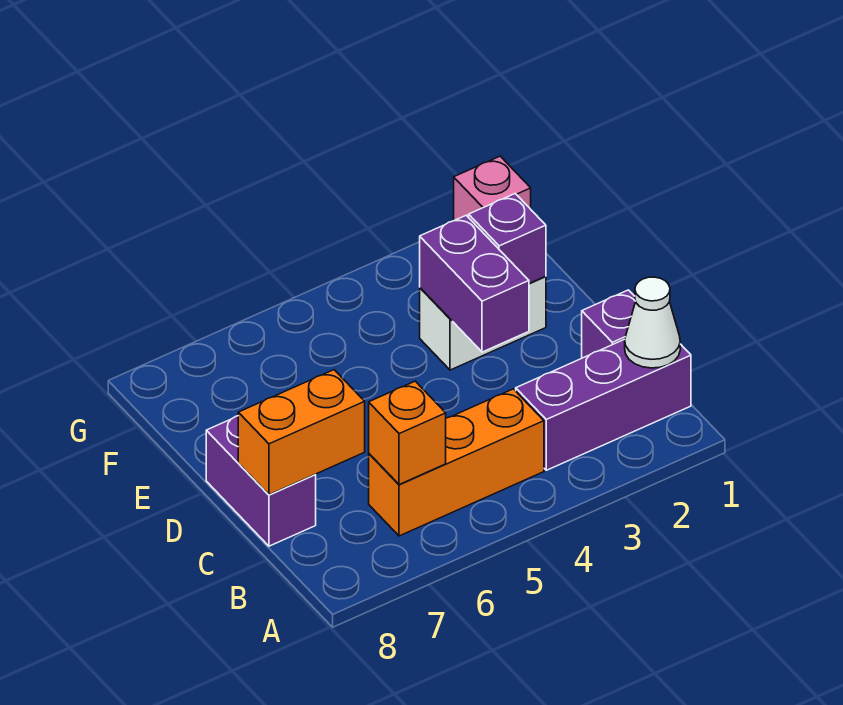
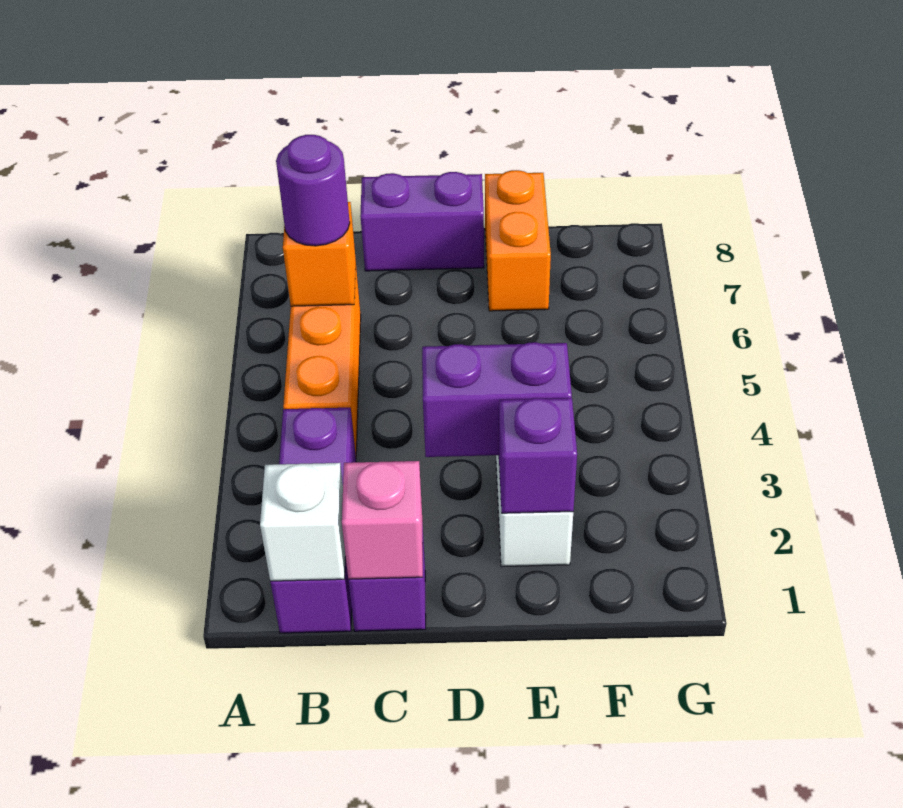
white cone B1 level 2 -> white brick B1 level 2
none -> purple round brick B6 level 3
orange brick C7:C8 level 2 -> orange brick E7:E8 level 1
pink brick G1 level 1 -> pink brick C1 level 2

